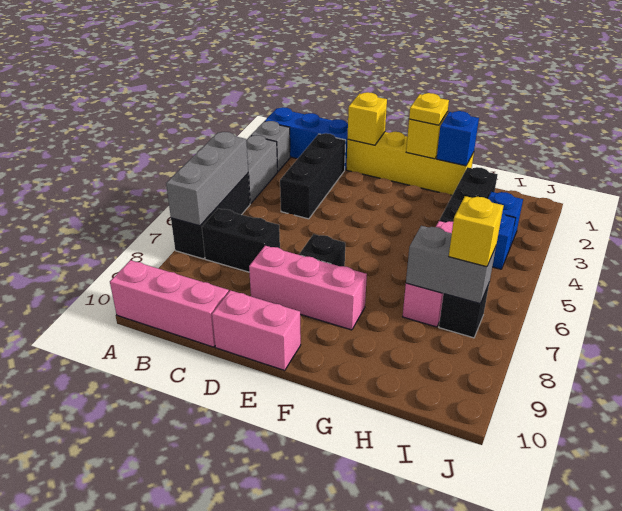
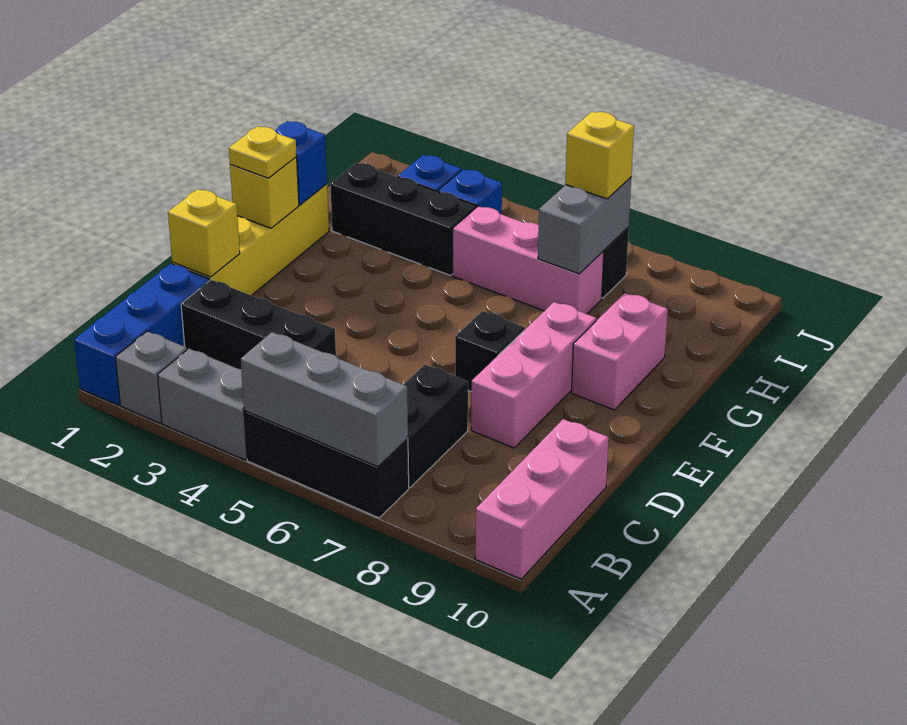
pink brick D10:E10 level 1 -> pink brick F9:G9 level 1

